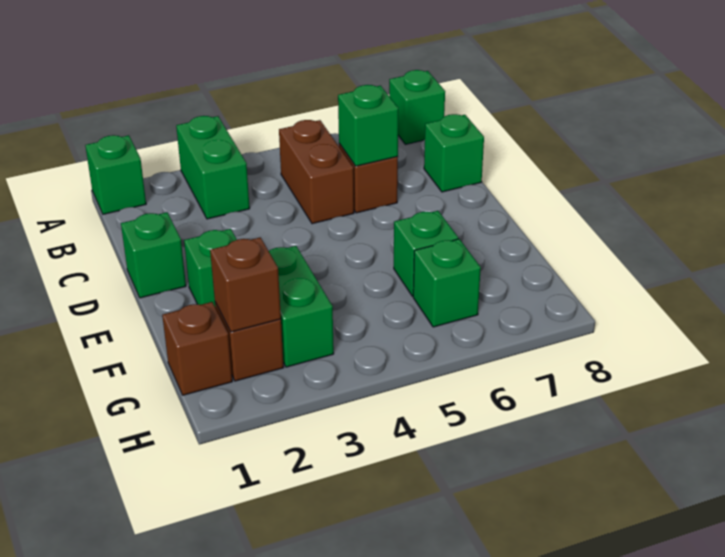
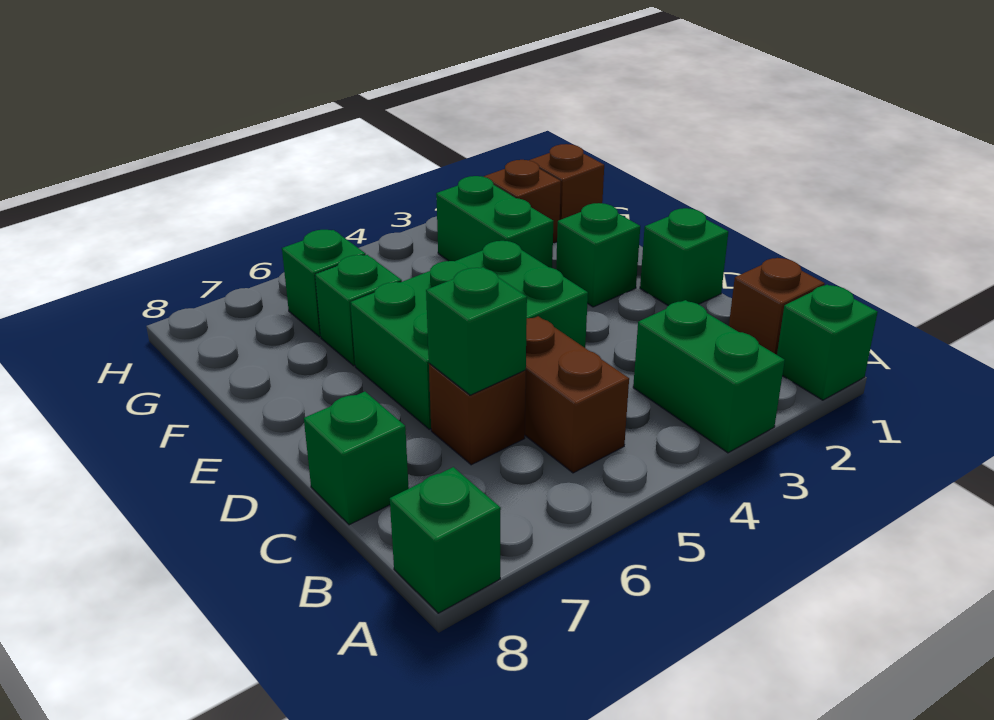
none -> green brick D4:E6 level 1
brown brick G2 level 2 -> brown brick B1 level 1

